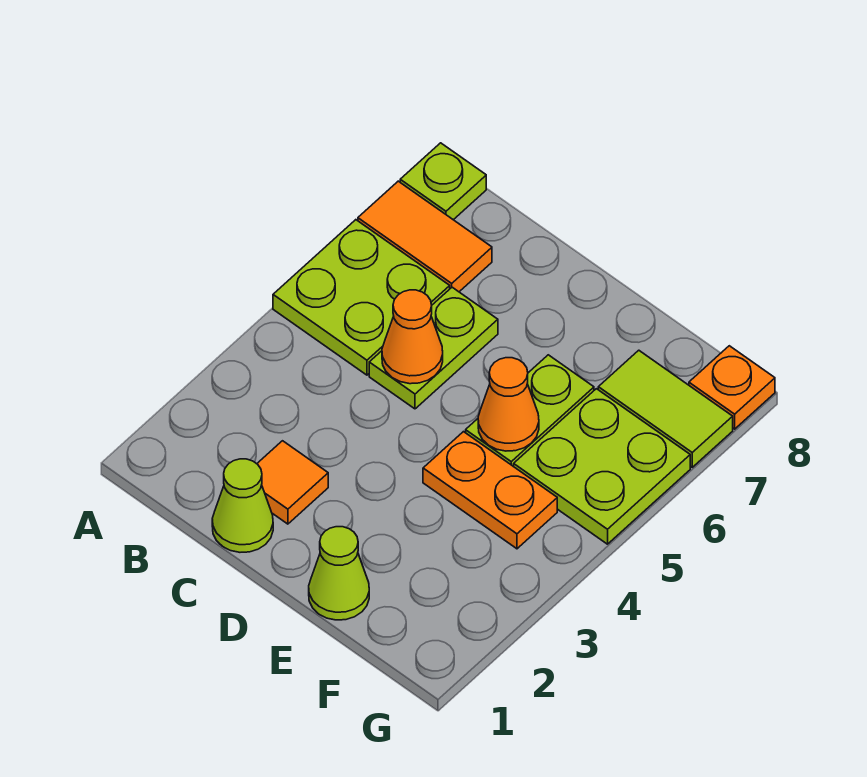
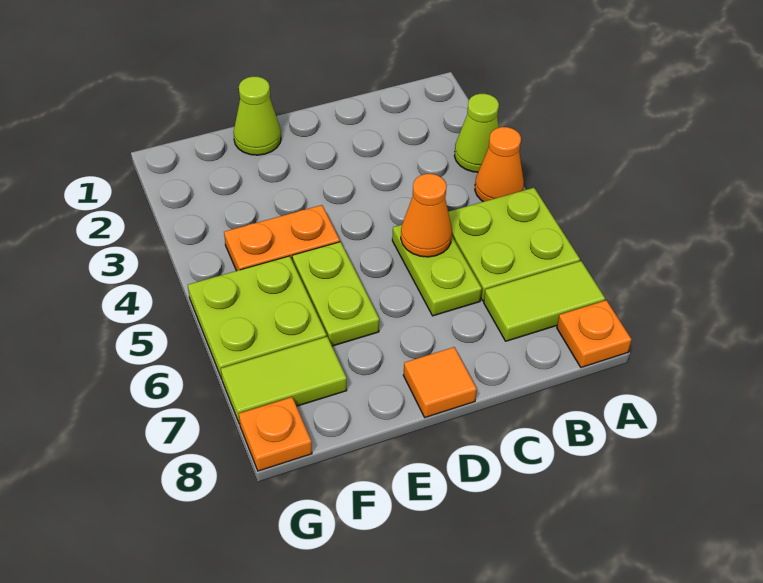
orange tile A7:B7 level 1 -> lime tile A7:B7 level 1
lime plate A8 level 1 -> orange plate A8 level 1
lime cone C1 level 1 -> lime cone A3 level 1
orange tile C2 level 1 -> orange tile D8 level 1
orange cone E5 level 2 -> orange cone A4 level 1

